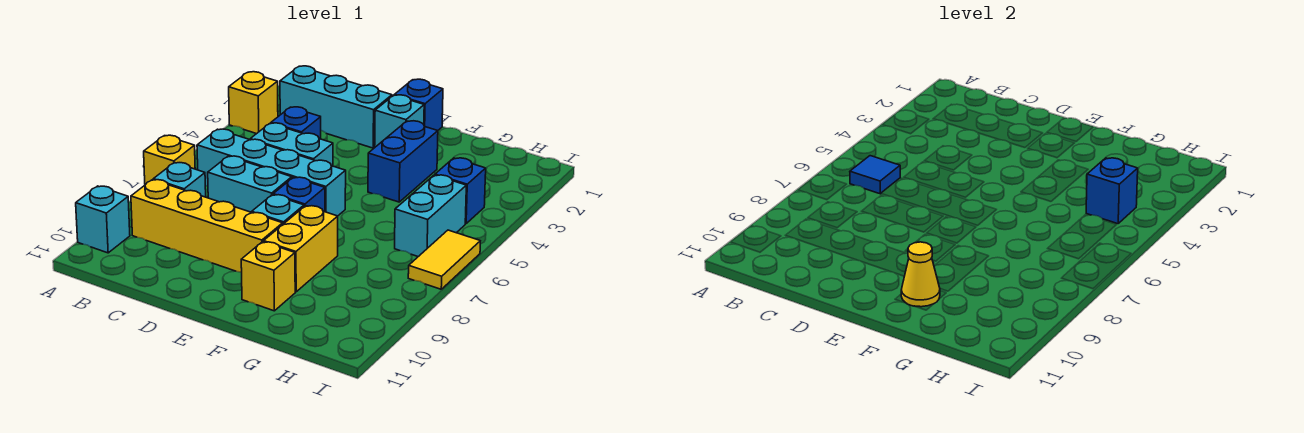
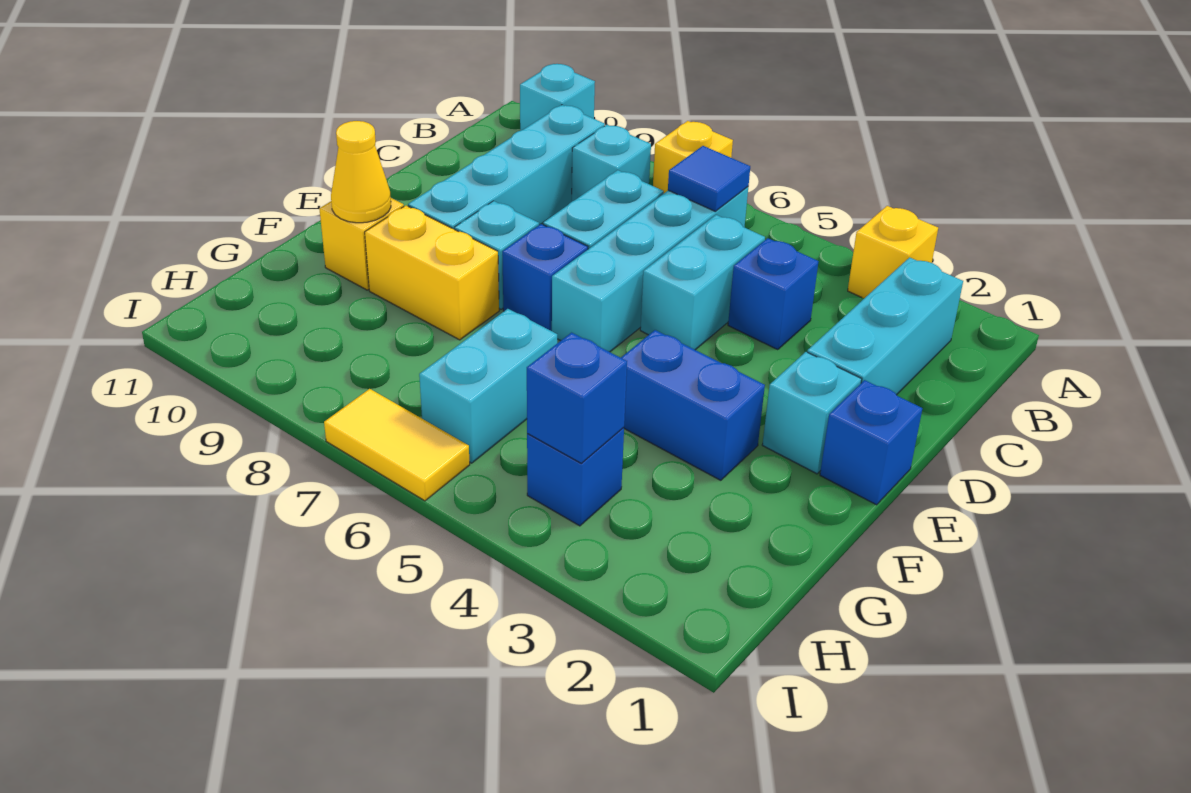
yellow brick B9:E9 level 1 -> cyan brick B9:E9 level 1
cyan brick H5:H6 level 1 -> cyan brick G6:H6 level 1

